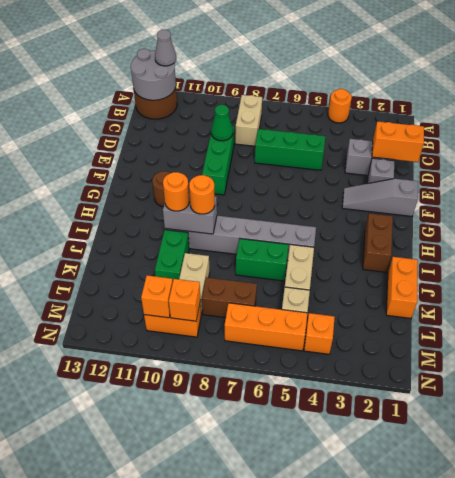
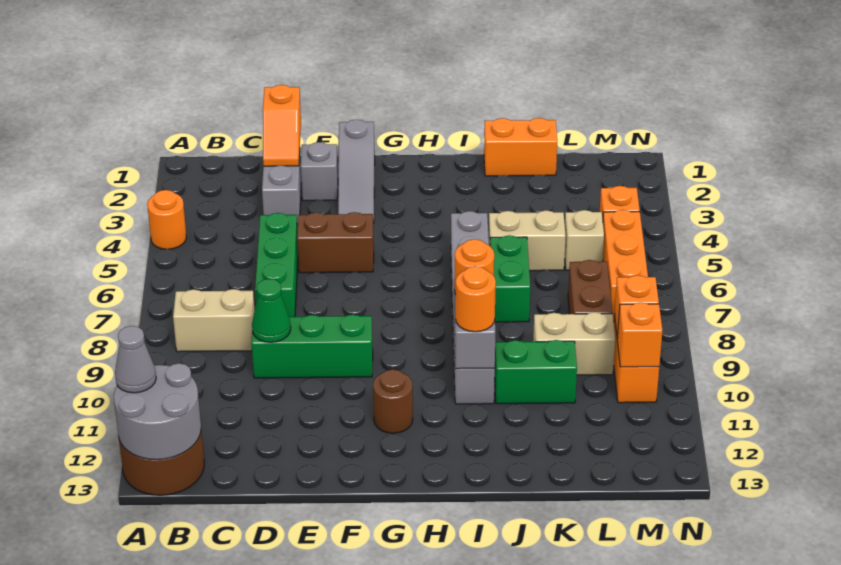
orange brick D1:D2 level 2 -> orange slope D1:D2 level 2 top 1
brown brick H2:I2 level 1 -> brown brick E5:F5 level 1

